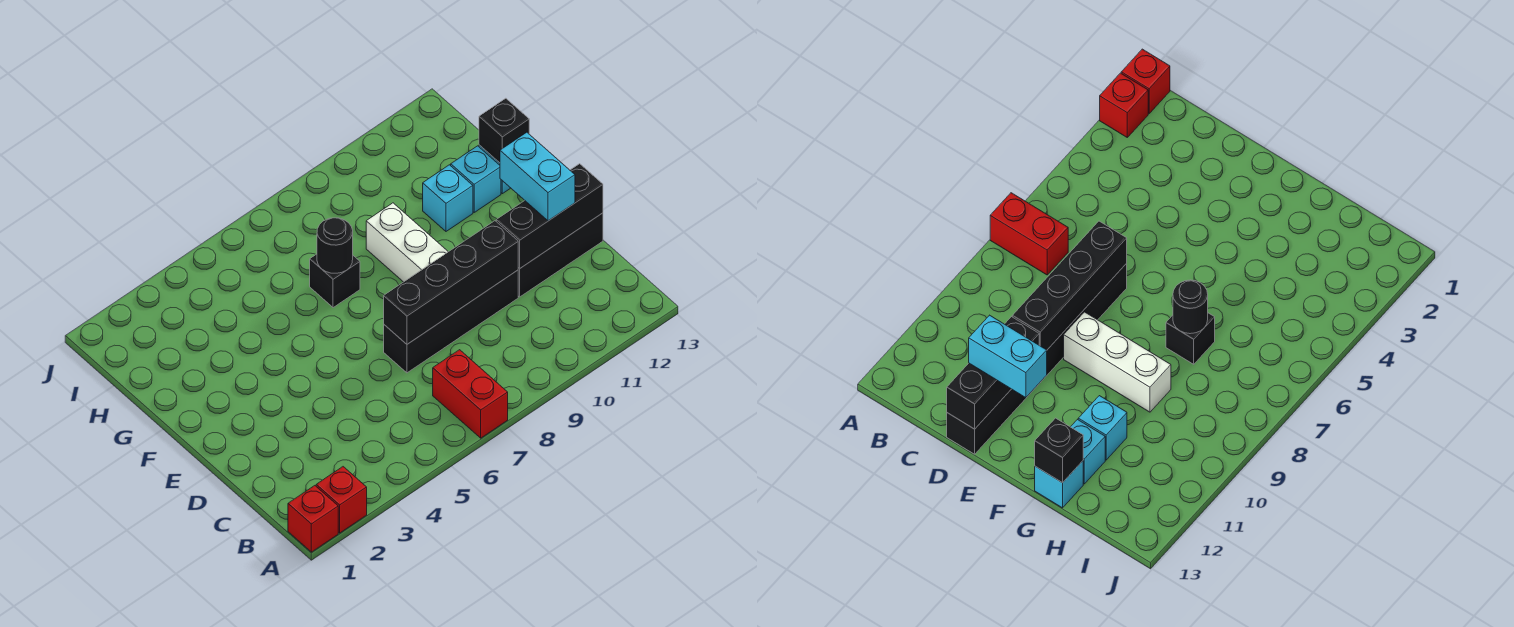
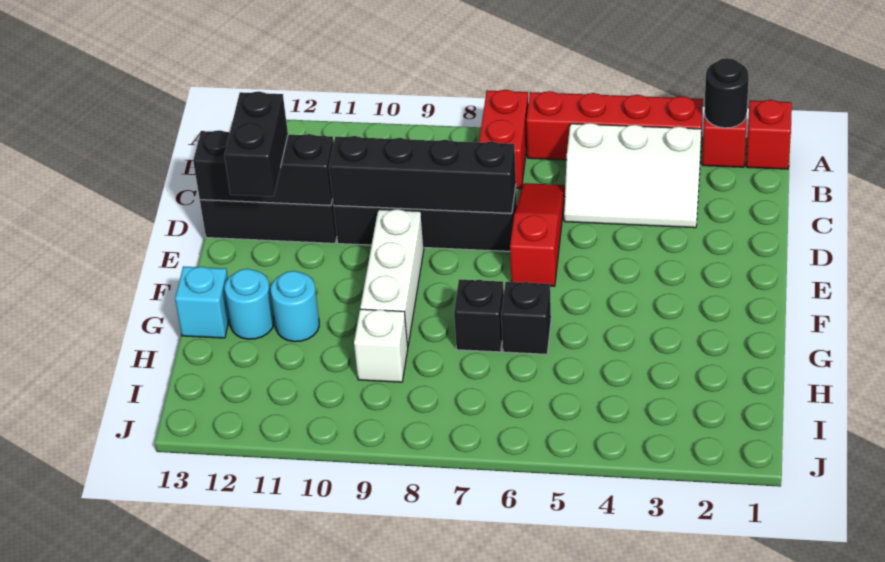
none -> red brick A3:A6 level 1
none -> white slope B3:C5 level 1 top B
none -> red slope C6:E6 level 1 top E
cyan brick D12:E12 level 3 -> black brick D12:E12 level 3
black round brick G7 level 2 -> black round brick A2 level 2
cyan brick G11 level 1 -> cyan round brick G11 level 1
cyan brick G12 level 1 -> cyan round brick G12 level 1
black brick G13 level 2 -> black brick G6 level 1
none -> white brick H9 level 1

